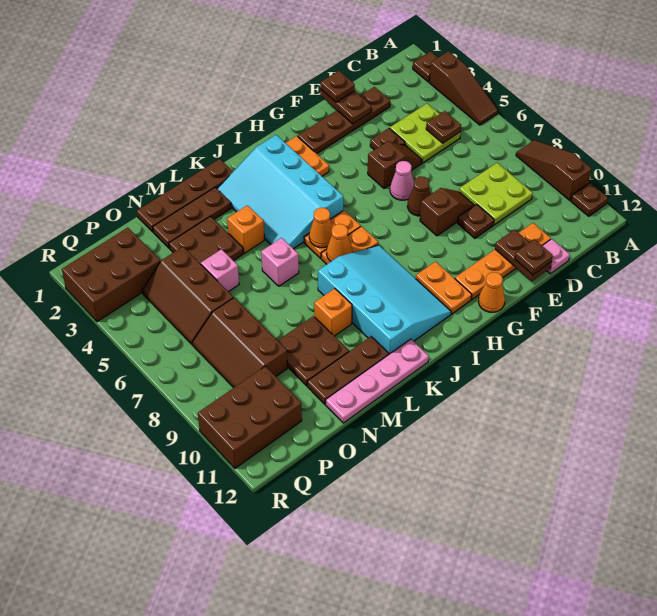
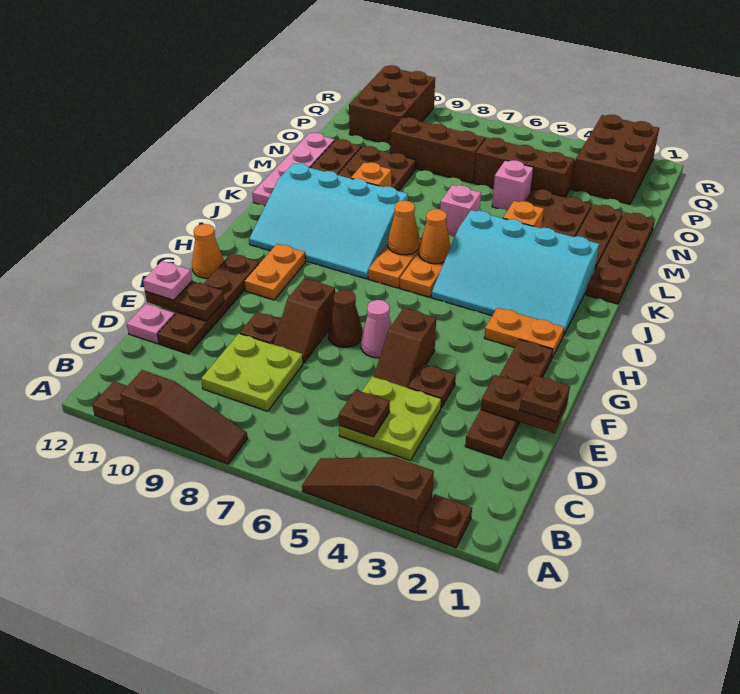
orange plate D11:G11 level 1 -> brown plate D11:G11 level 1
brown plate E12 level 3 -> pink plate E12 level 3
orange plate H10:H11 level 1 -> orange plate G10:H10 level 1
cyan slope I2:K5 level 1 top I -> cyan slope I2:K5 level 1 top K

